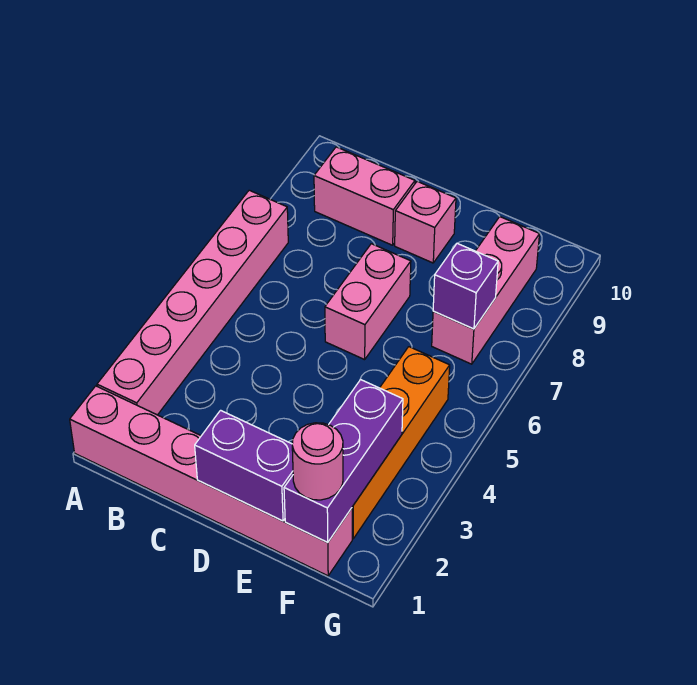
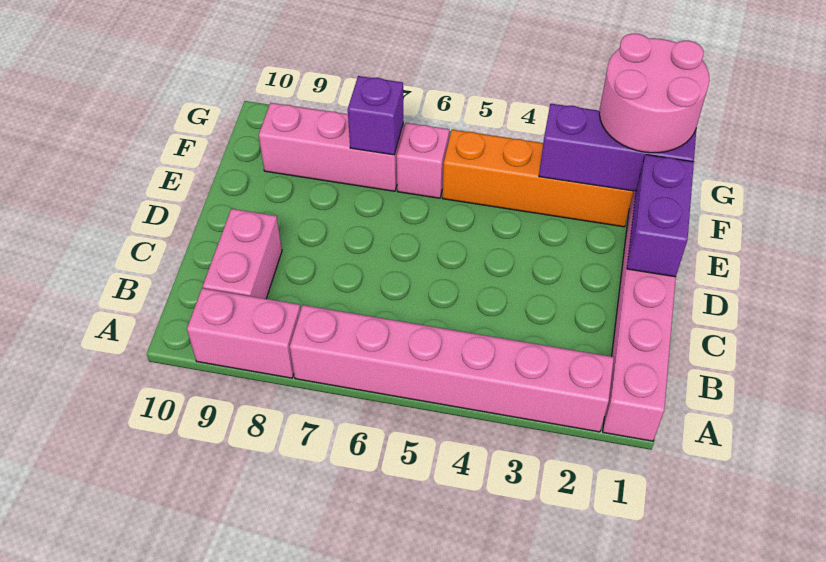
pink brick D6:D7 level 1 -> pink brick A8:A9 level 1
pink brick D9 level 1 -> pink brick F6 level 1
pink round brick F1 level 3 -> pink round brick F1:G2 level 3

